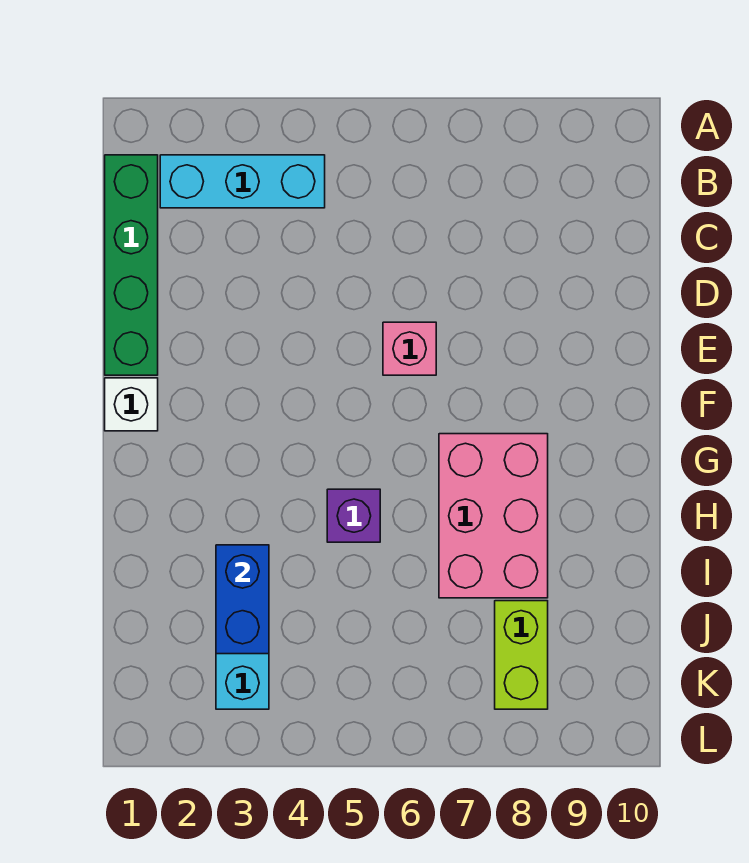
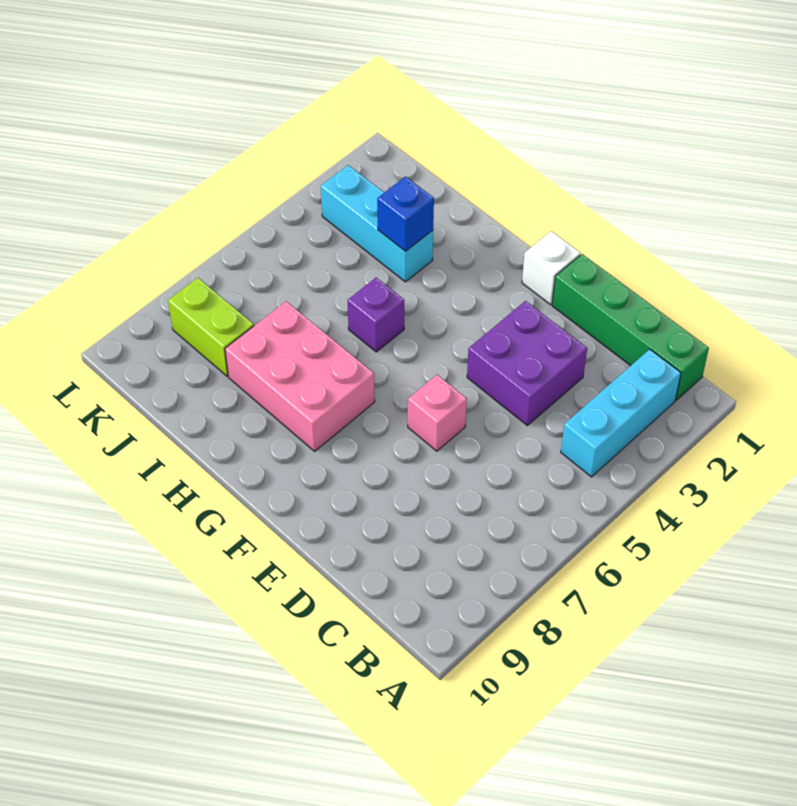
none -> purple brick D3:E4 level 1
blue brick I3:J3 level 2 -> blue brick I3 level 2

